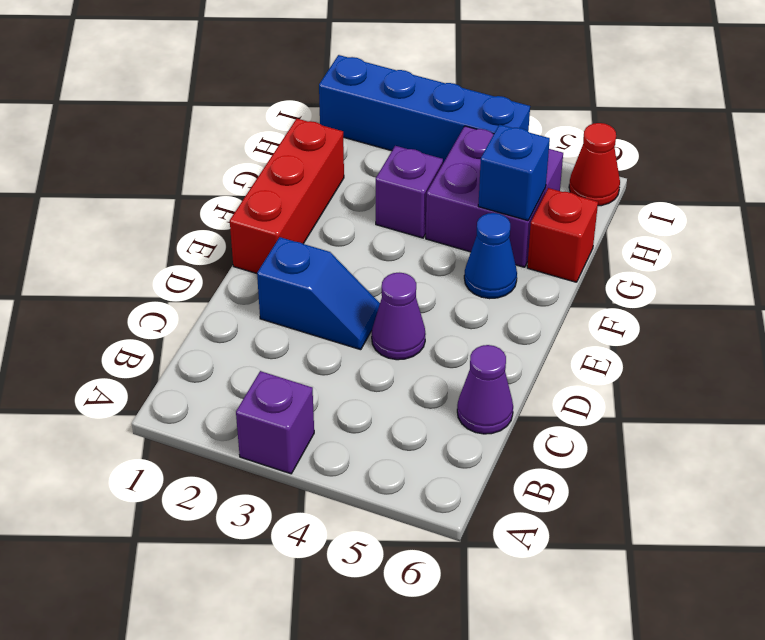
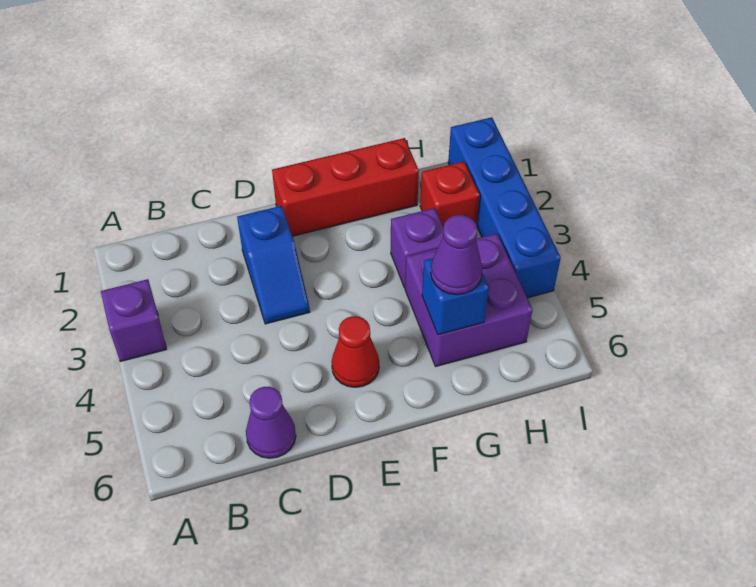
purple cone D4 level 1 -> purple cone G5 level 3
blue cone F5 level 1 -> none
red brick G6 level 1 -> red brick H2 level 1
red cone I6 level 1 -> red cone E5 level 1

